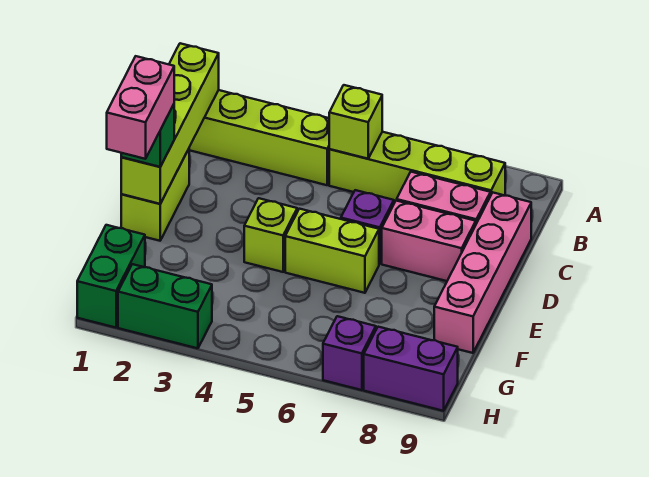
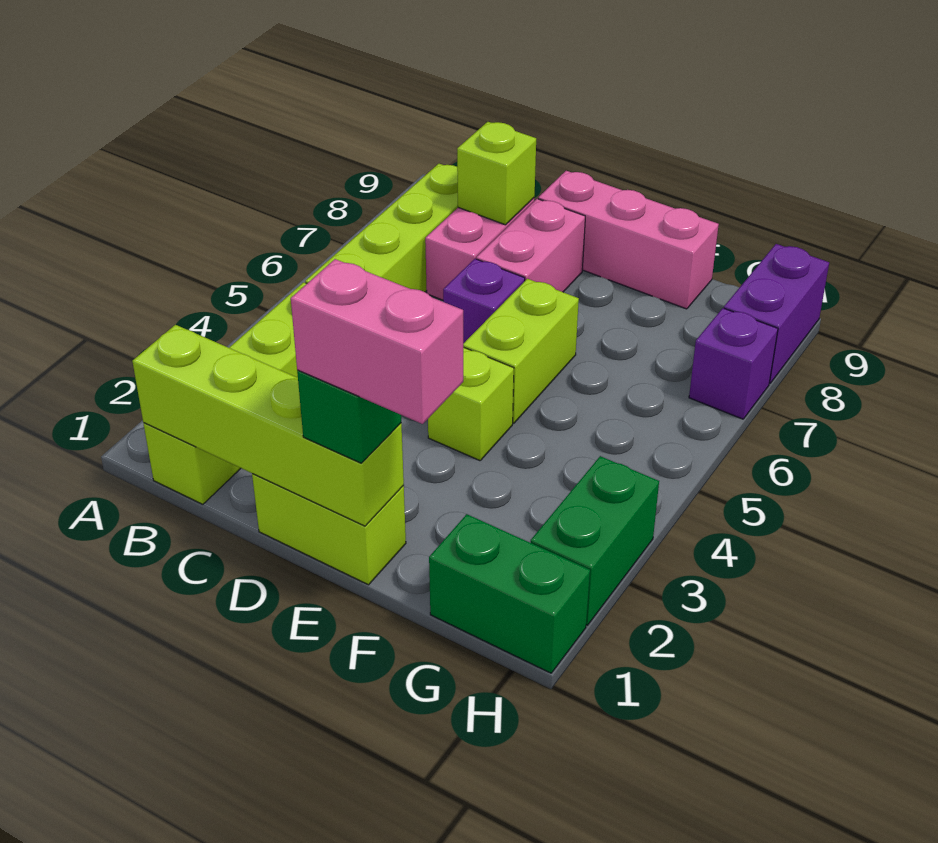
lime brick B5 level 2 -> lime brick C8 level 2
pink brick C9:F9 level 1 -> pink brick D9:F9 level 1

